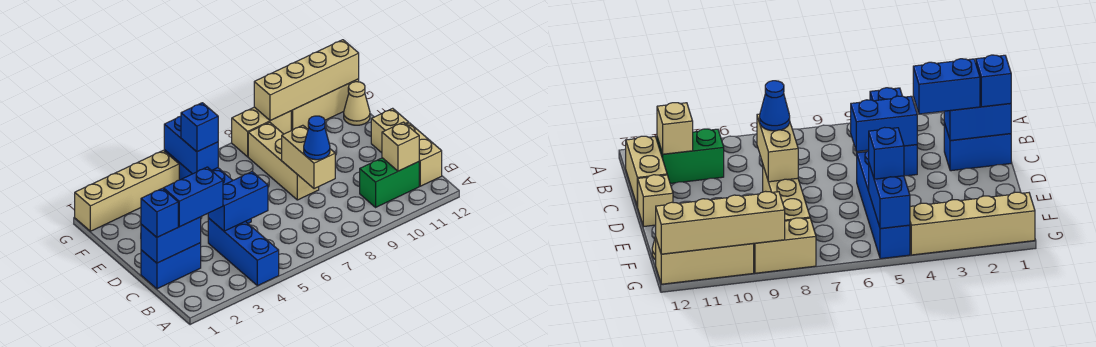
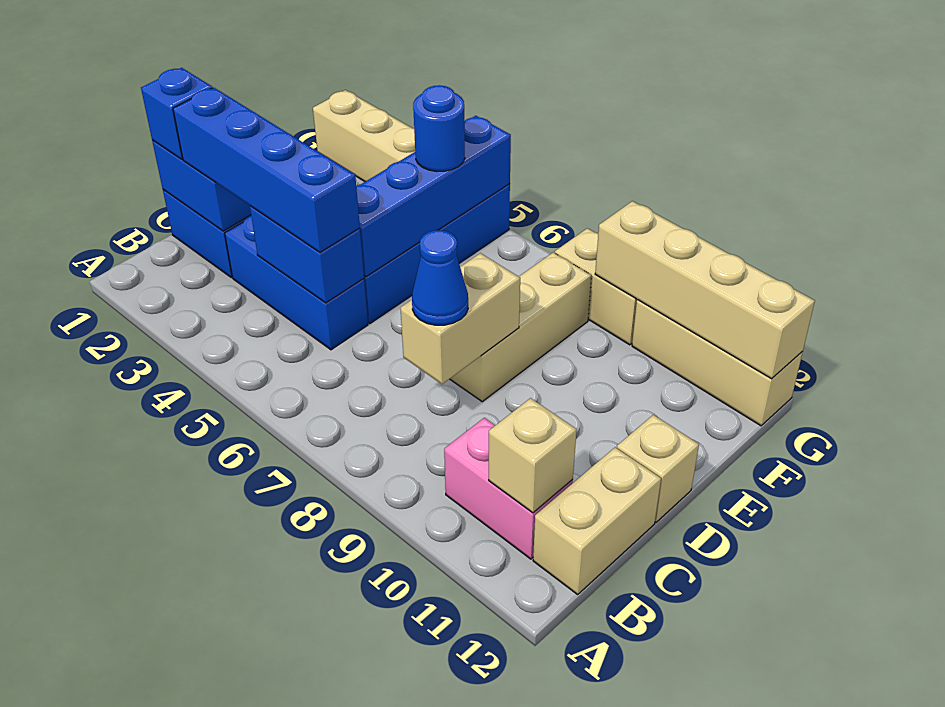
blue brick A4:C4 level 1 -> blue brick C3:C5 level 1
green brick B10:B11 level 1 -> pink brick B10:B11 level 1
blue brick C2:C3 level 3 -> blue brick C2:C5 level 3
blue brick F5:G5 level 2 -> blue brick D5:G5 level 2
blue brick F5 level 3 -> blue round brick F5 level 3
tan cone F12 level 1 -> none

